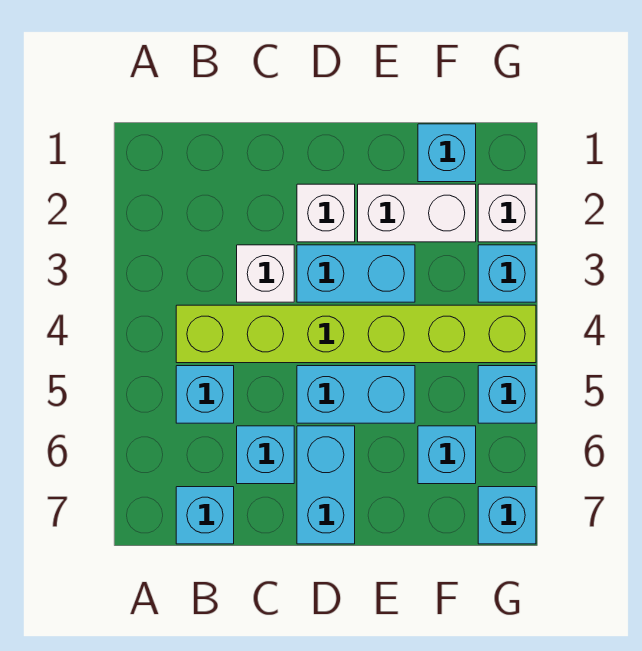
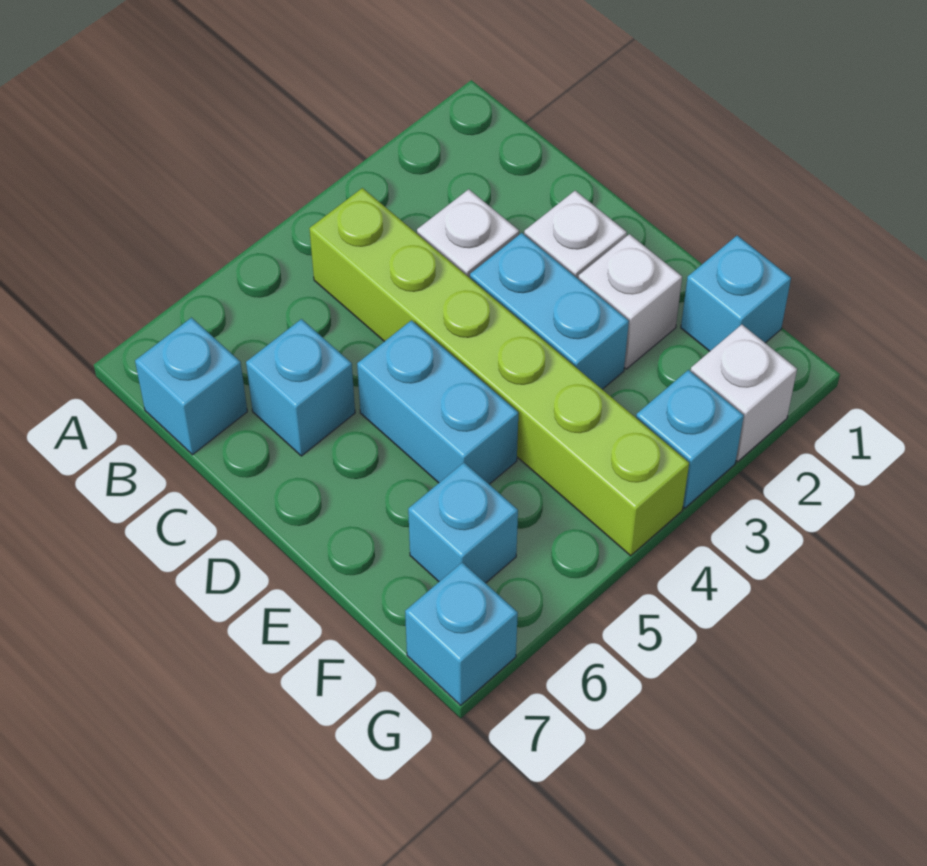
cyan brick B5 level 1 -> none
cyan brick D6:D7 level 1 -> none
white brick E2:F2 level 1 -> white brick E2 level 1
cyan brick G5 level 1 -> none

